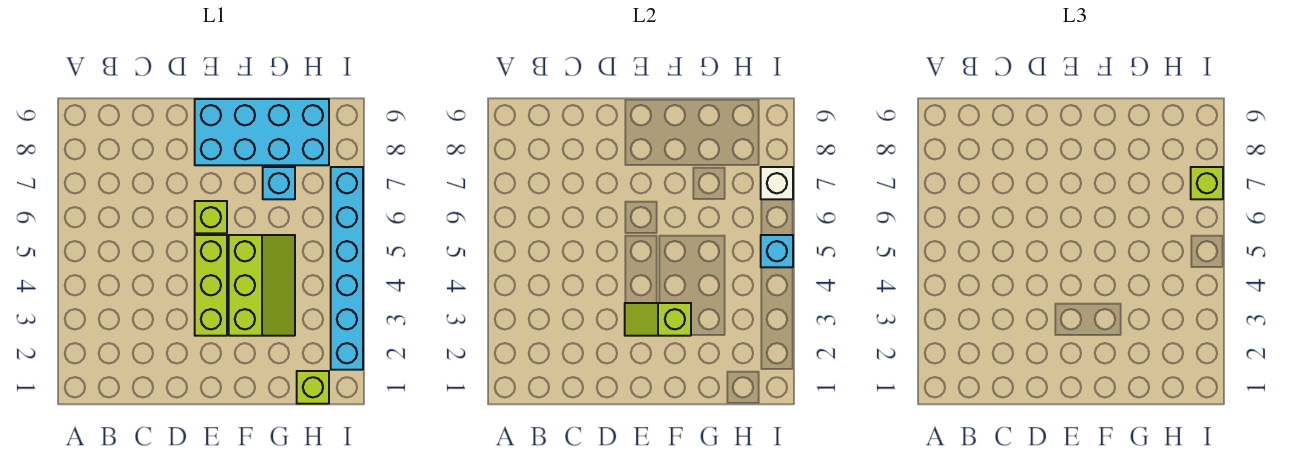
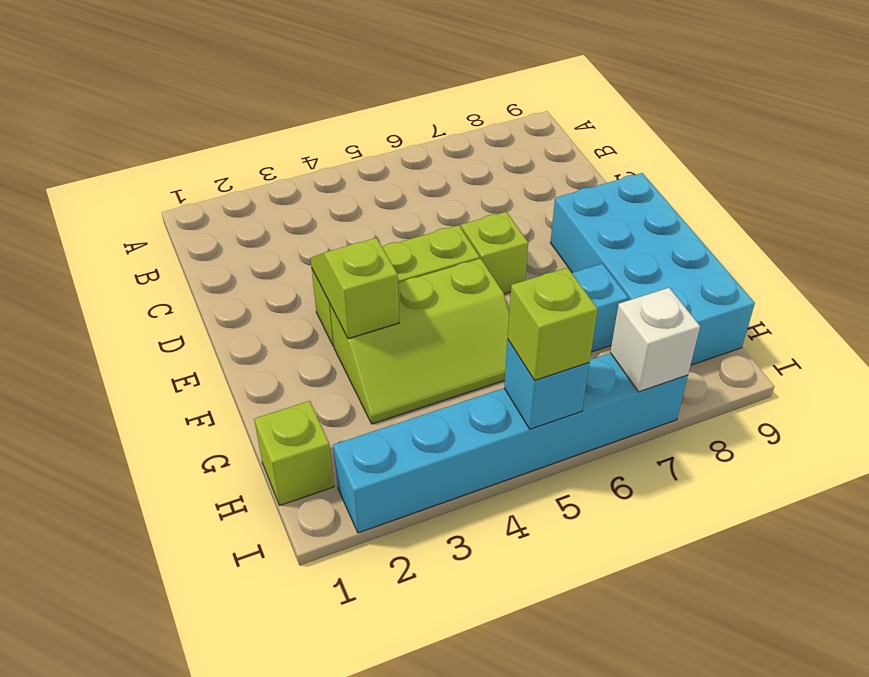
lime brick I7 level 3 -> lime brick I5 level 3

